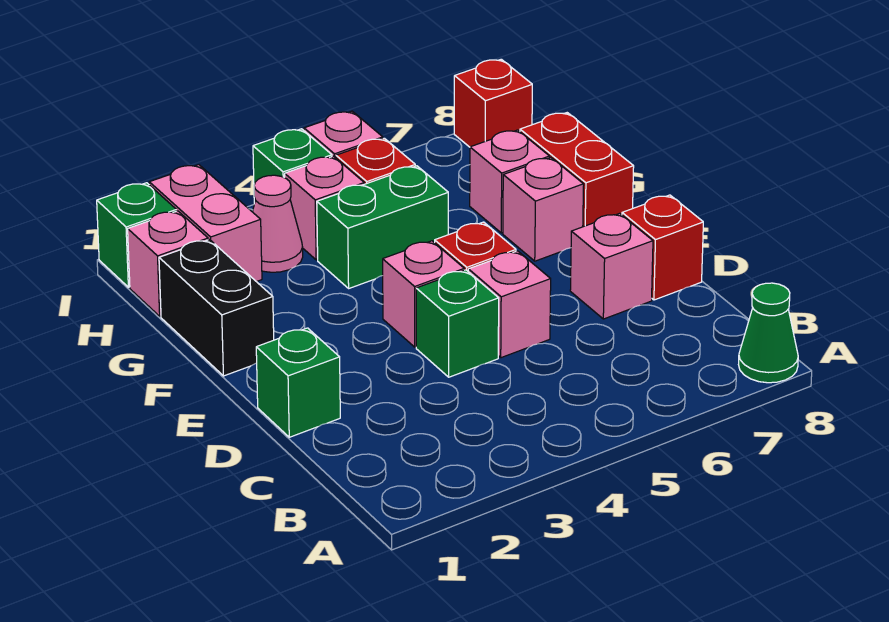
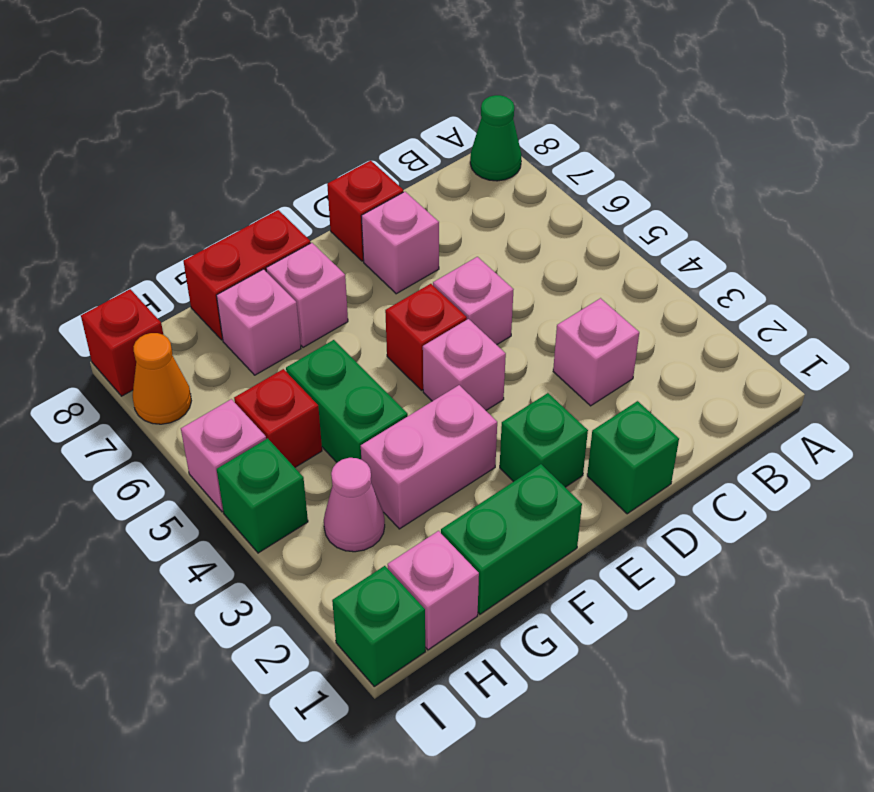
green brick D4 level 1 -> green brick E2 level 1
black brick F1:G1 level 1 -> green brick F1:G1 level 1
pink brick H2:I2 level 1 -> pink brick F3:G3 level 1
pink brick H4 level 1 -> pink brick C3 level 1
none -> orange cone I7 level 1

